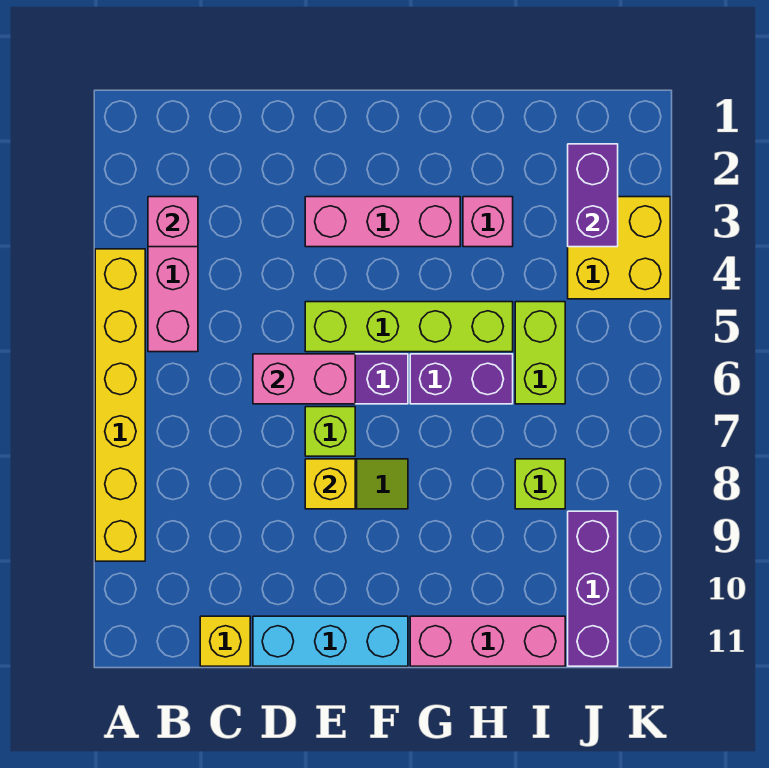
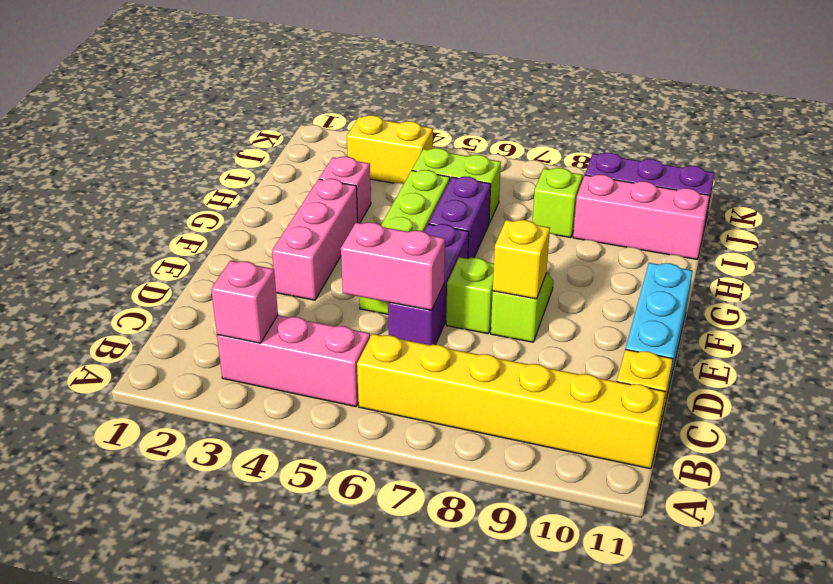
yellow brick A4:A9 level 1 -> yellow brick B6:B11 level 1
pink brick D6:E6 level 2 -> pink brick D5:D6 level 2
pink brick G11:I11 level 1 -> pink brick I9:I11 level 1
purple brick J2:J3 level 2 -> none
yellow brick J3:K4 level 1 -> yellow brick J3:J4 level 1

